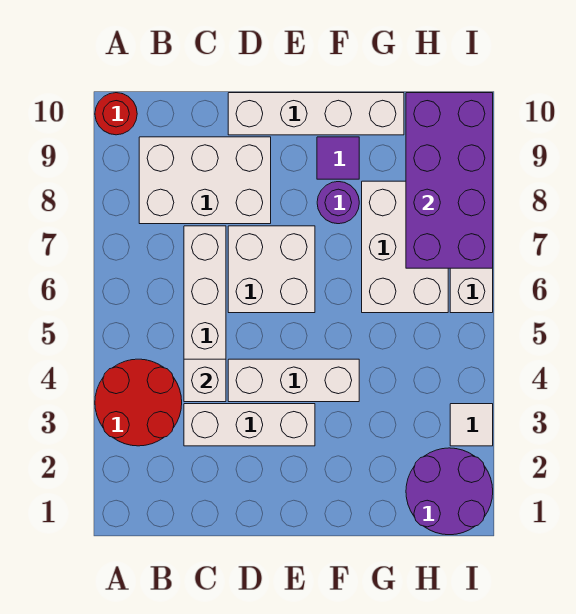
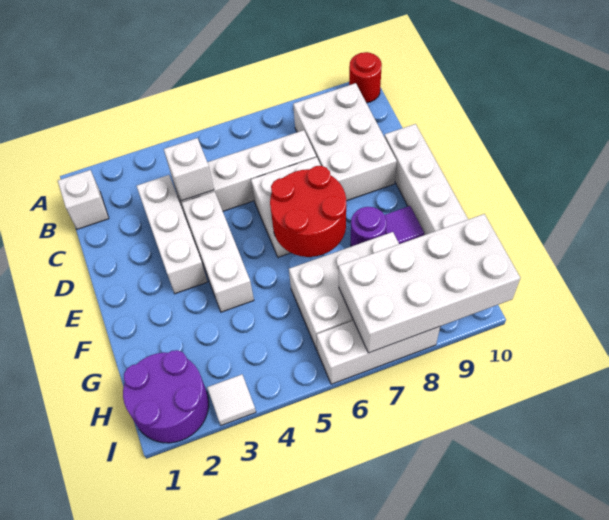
red round brick A3:B4 level 1 -> red round brick E6:F7 level 2
none -> white brick B1 level 1
purple brick H7:I10 level 2 -> white brick H7:I10 level 2

